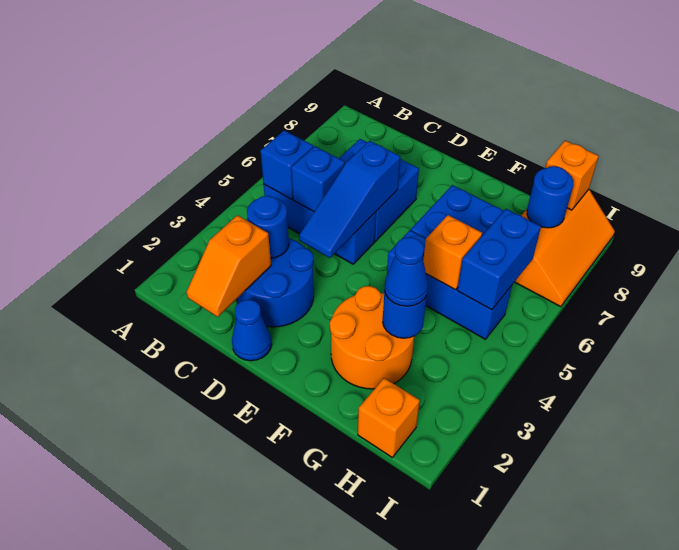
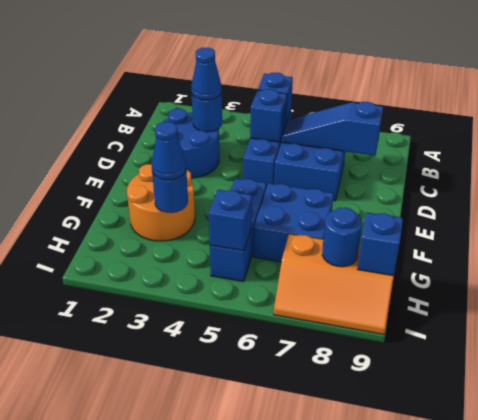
orange slope C1:C2 level 2 top 2 -> none
blue cone D1 level 1 -> blue cone C3 level 3
blue slope D4:D6 level 2 top 6 -> blue slope C6:C8 level 2 top 8
orange brick G5 level 2 -> none
orange brick H1 level 1 -> none
blue brick H5:H6 level 2 -> blue brick H5 level 2
orange brick H9 level 2 -> blue brick H9 level 2

